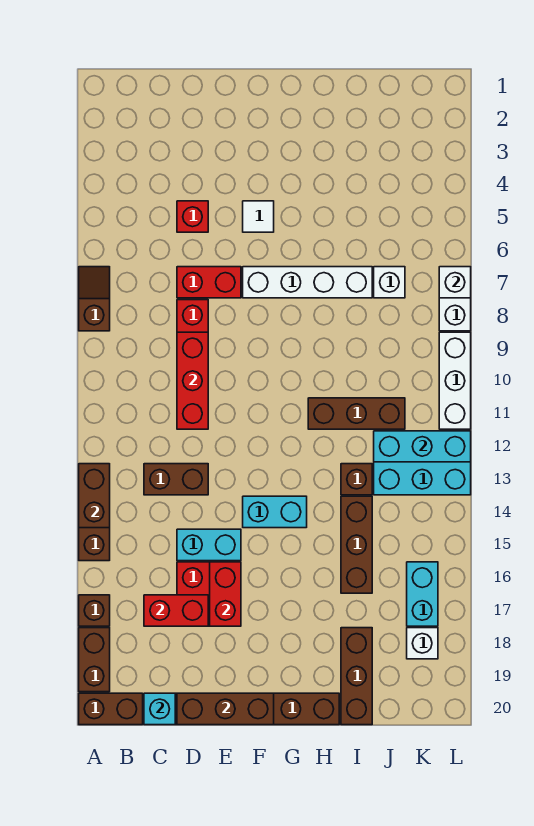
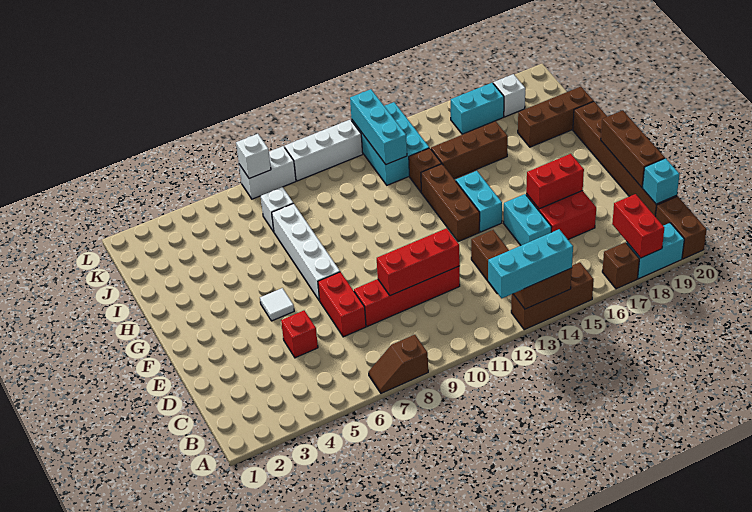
none -> cyan brick A12:A14 level 3
brown brick A18:A19 level 1 -> cyan brick A18:A19 level 1
red brick C17:D17 level 2 -> red brick A18:B18 level 2
brown brick H11:J11 level 1 -> brown brick F13:H13 level 1

